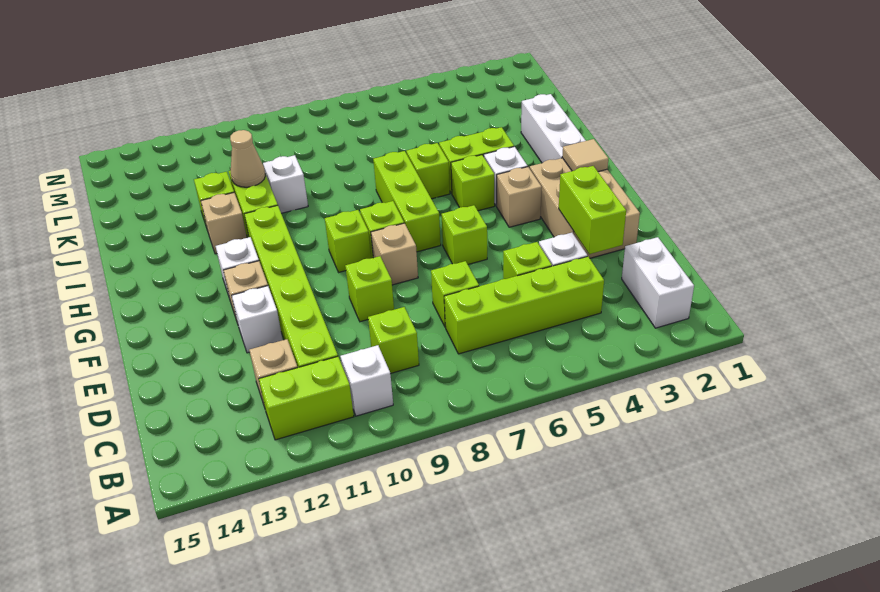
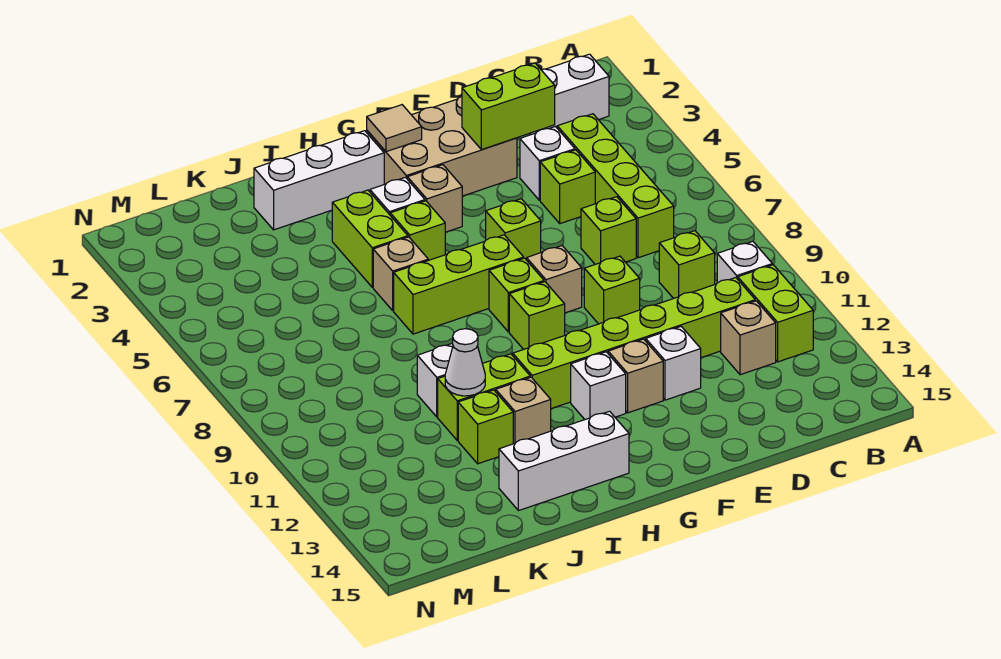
none -> white brick H14:J14 level 1
lime brick I6 level 1 -> tan brick I6 level 1
tan cone J11 level 2 -> white cone J11 level 2

